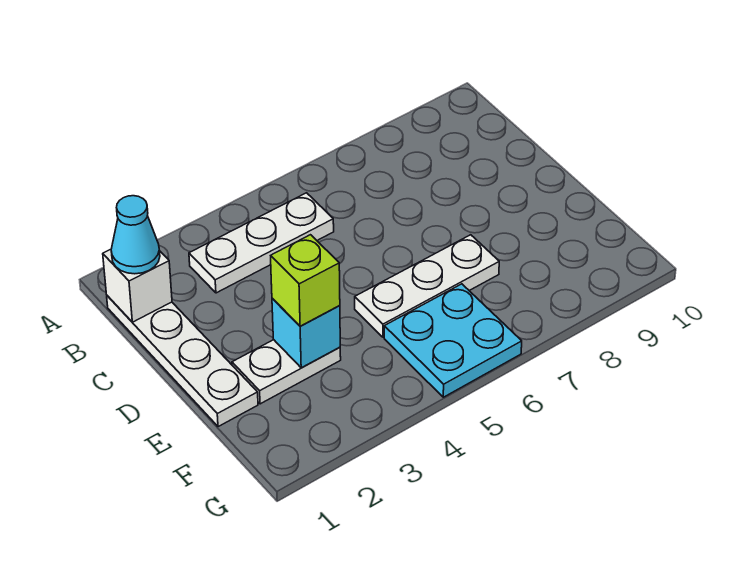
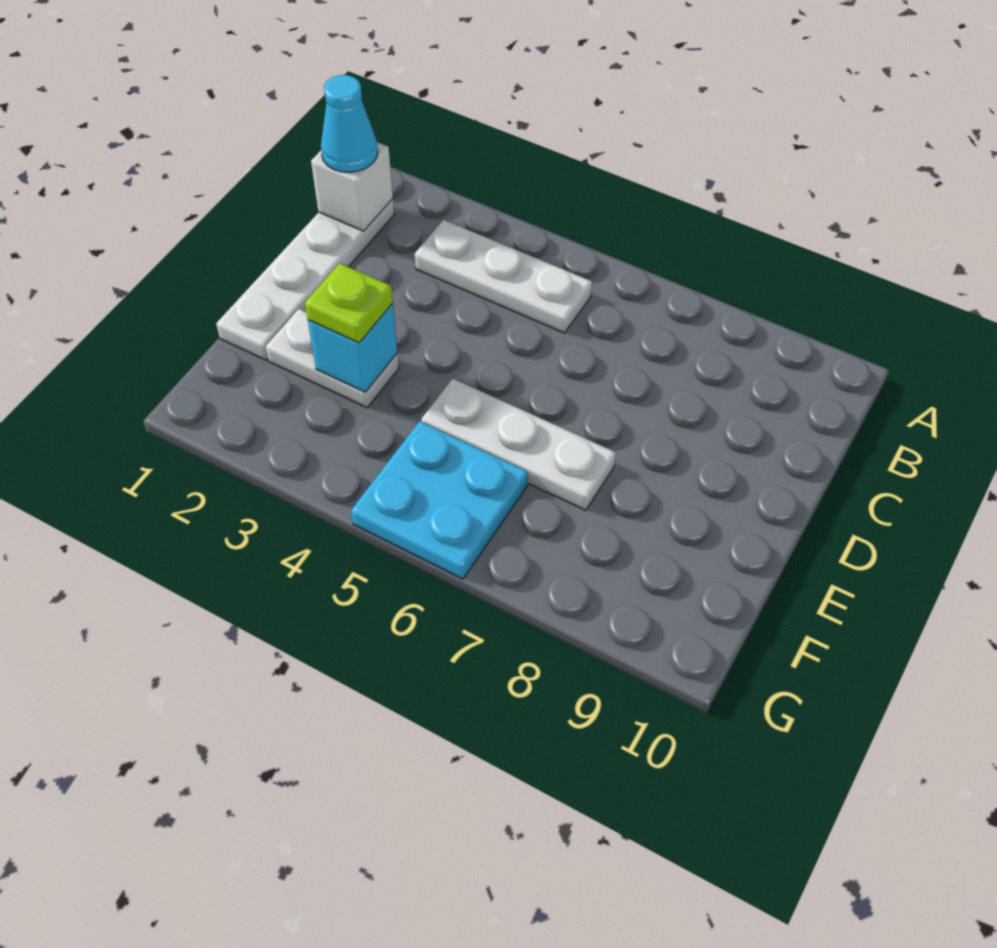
lime brick E3 level 3 -> lime plate E3 level 3

